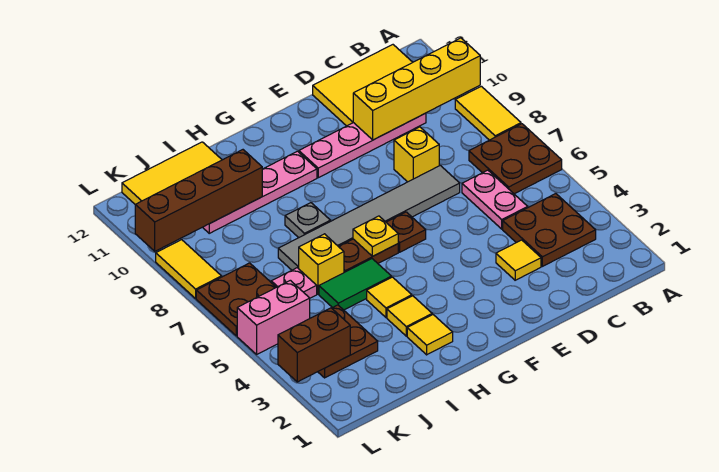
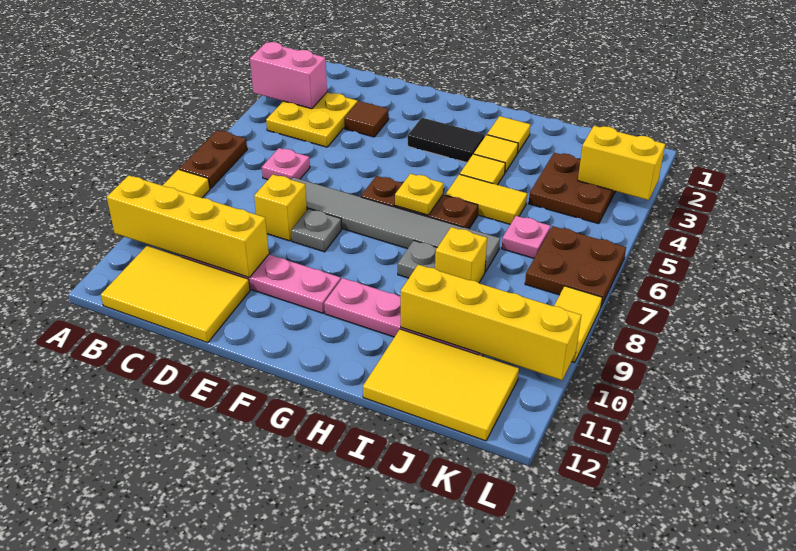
brown plate A6:B7 level 1 -> brown plate A6:A7 level 1
brown plate B3:C4 level 1 -> yellow plate B3:C4 level 1
pink plate C5:C6 level 1 -> pink plate C6 level 1
yellow tile D3 level 1 -> brown tile D3 level 1
none -> grey plate E8 level 1
none -> black tile F3:G3 level 1
green tile H5:I5 level 1 -> yellow tile H5:I5 level 1
yellow brick I6 level 1 -> yellow brick I8 level 1
brown brick I10:L10 level 2 -> yellow brick I10:L10 level 2
brown brick K3:L3 level 2 -> yellow brick K3:L3 level 2
pink brick K5:L5 level 1 -> pink brick A3:B3 level 2

